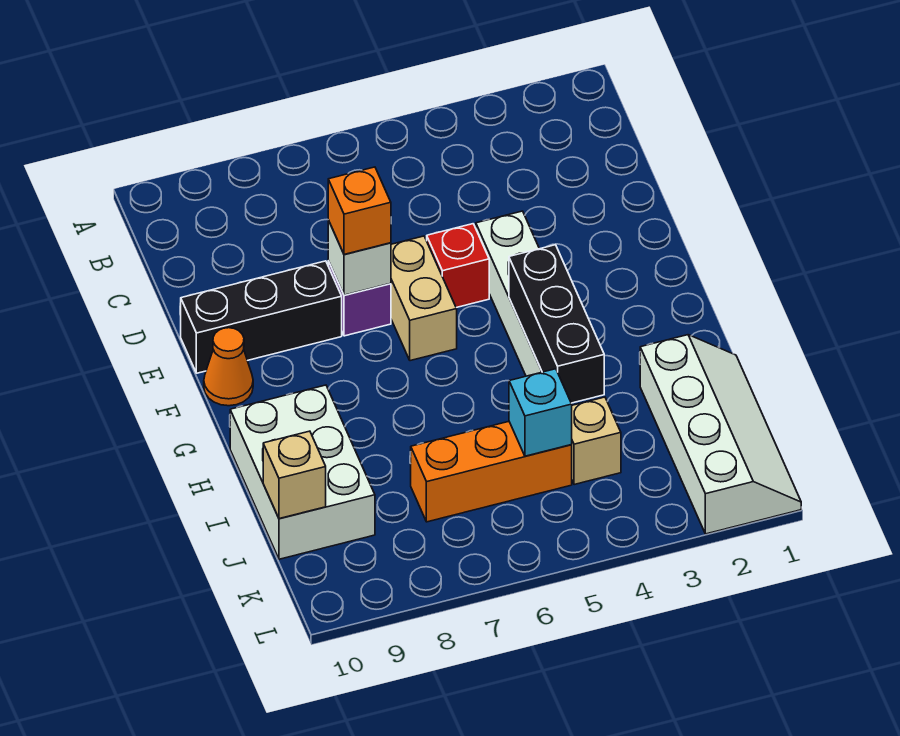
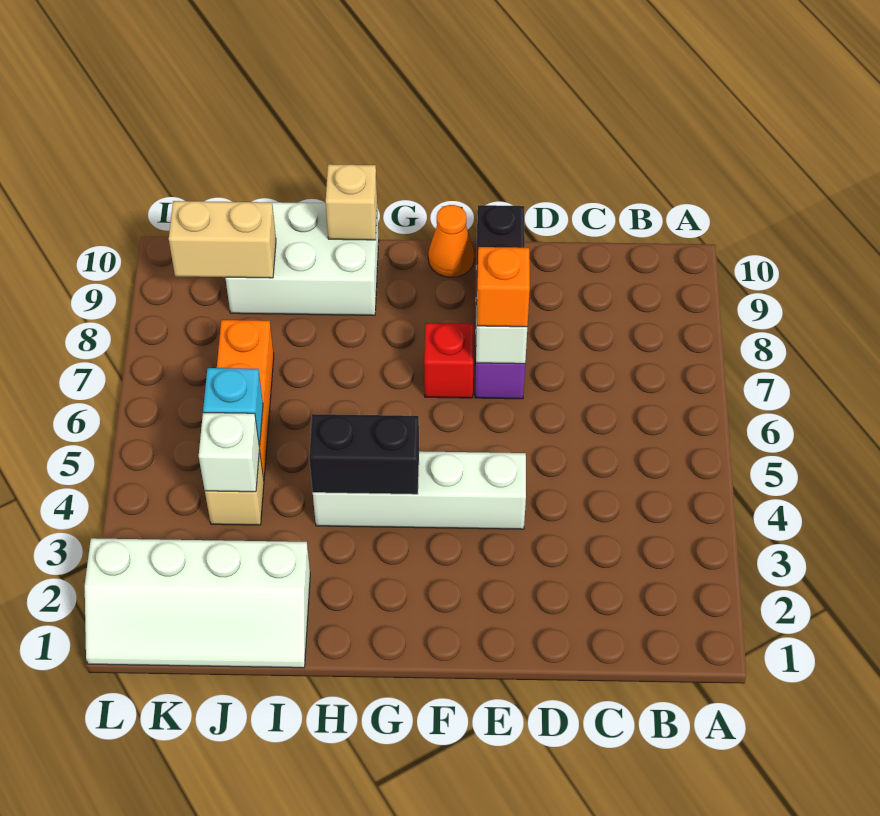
red brick E5 level 1 -> red brick F7 level 1
tan brick E6:F6 level 1 -> tan brick J9:K9 level 2
black brick G4:I4 level 2 -> black brick G4:H4 level 2
none -> white brick J4 level 2
tan brick J10 level 2 -> tan brick H10 level 2

